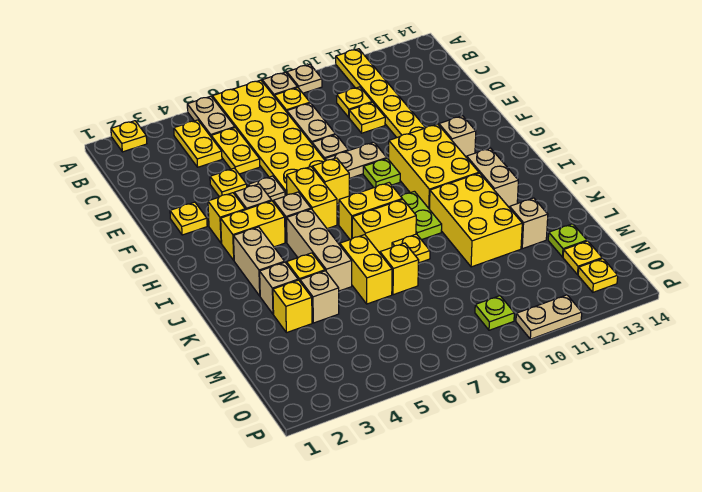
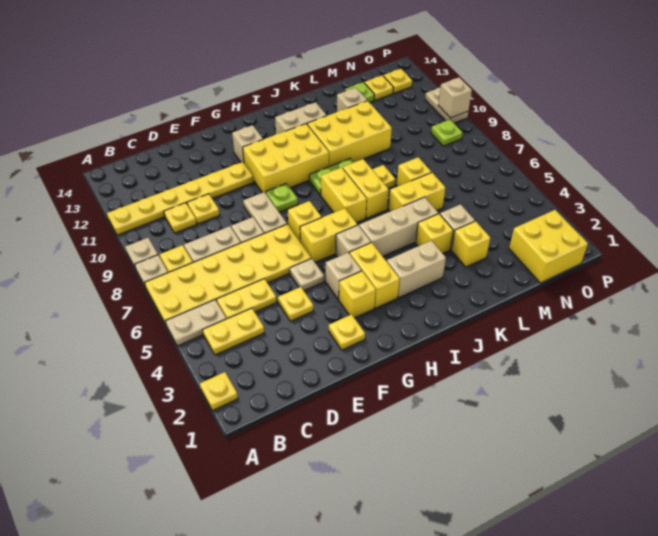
tan brick K3 level 1 -> tan brick P10 level 2
none -> yellow brick N1:O2 level 1

